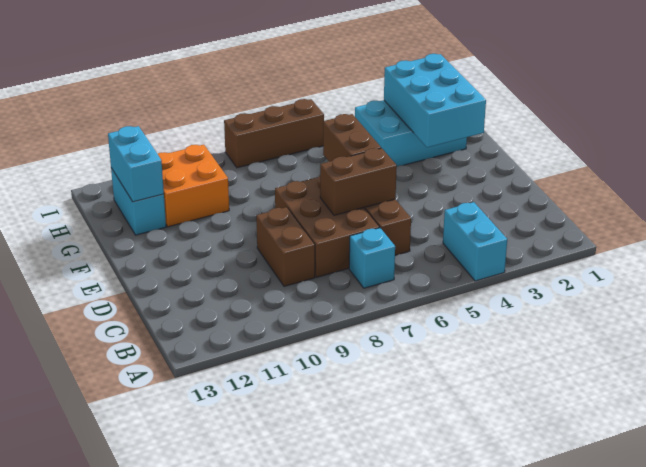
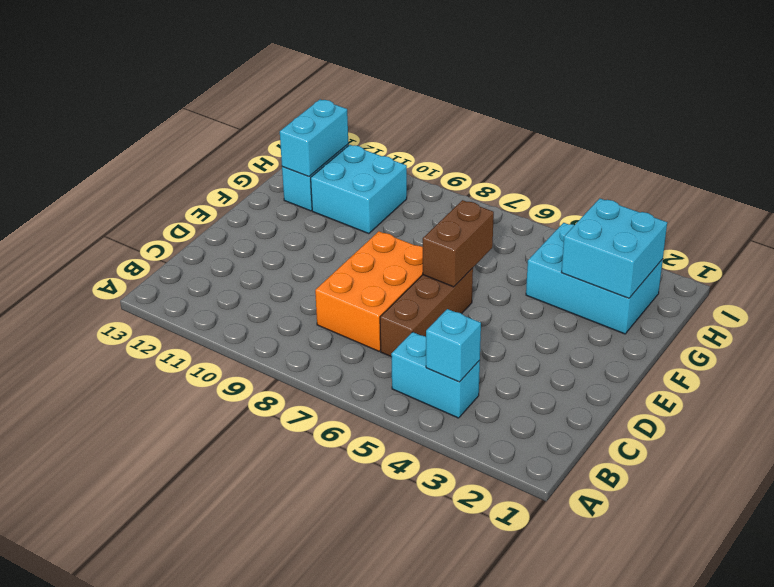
cyan brick A4:B4 level 1 -> cyan brick B4:B5 level 1
cyan brick B7 level 1 -> cyan brick B4 level 2
brown brick C7:E8 level 1 -> orange brick C7:E8 level 1
brown brick C9:D9 level 1 -> none
brown brick D6:D7 level 2 -> none
cyan brick F2:H3 level 2 -> cyan brick G2:H3 level 2
orange brick G10:H11 level 1 -> cyan brick G10:H11 level 1
brown brick I6:I8 level 1 -> none

